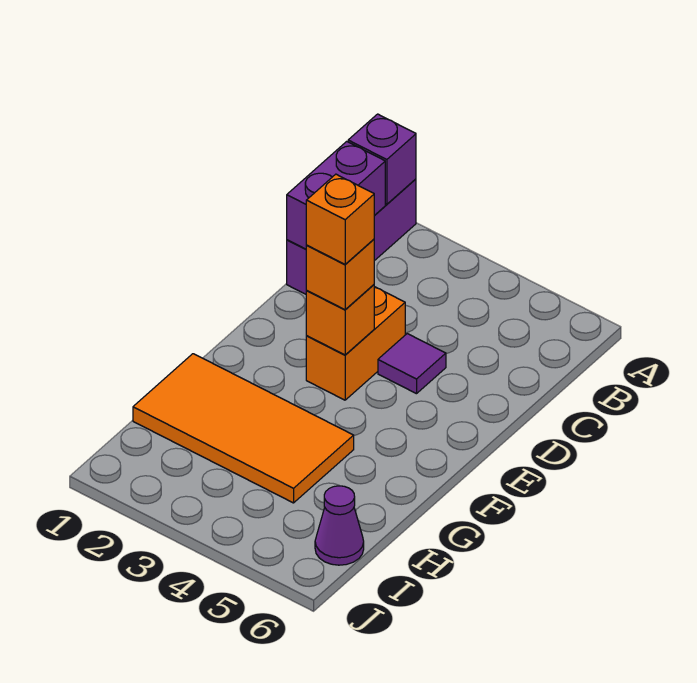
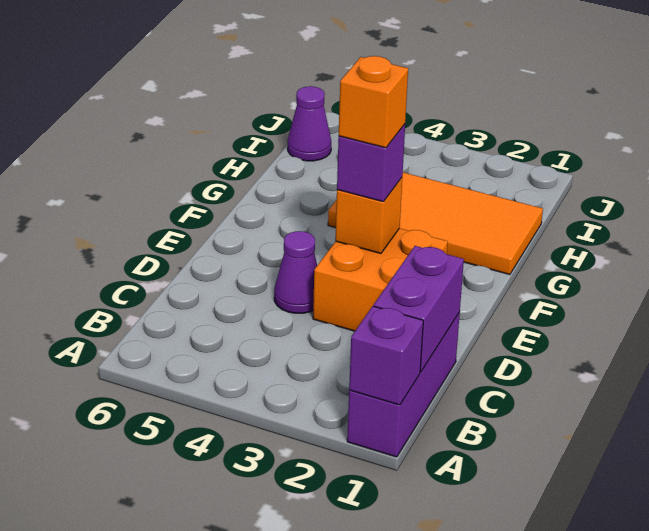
orange brick D3:E3 level 1 -> orange brick D2:E3 level 1
purple tile D4 level 1 -> purple cone D4 level 1
orange brick E3 level 3 -> purple brick E3 level 3

